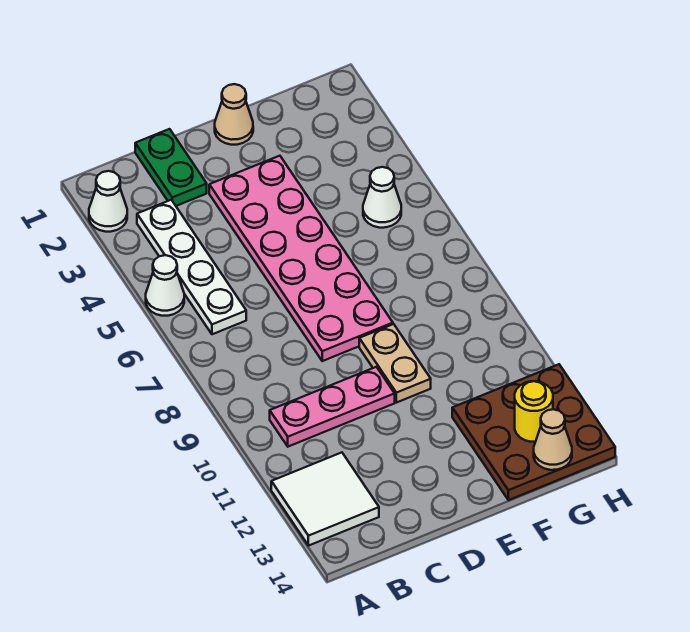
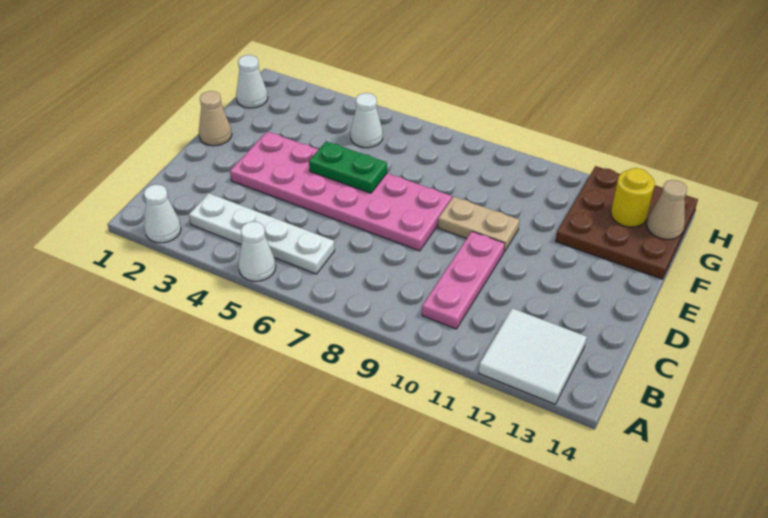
green plate C1:C2 level 1 -> green plate E5:E6 level 2
none -> white cone G1 level 1

